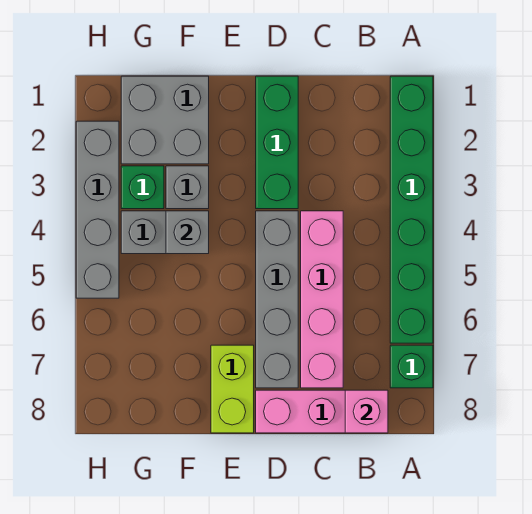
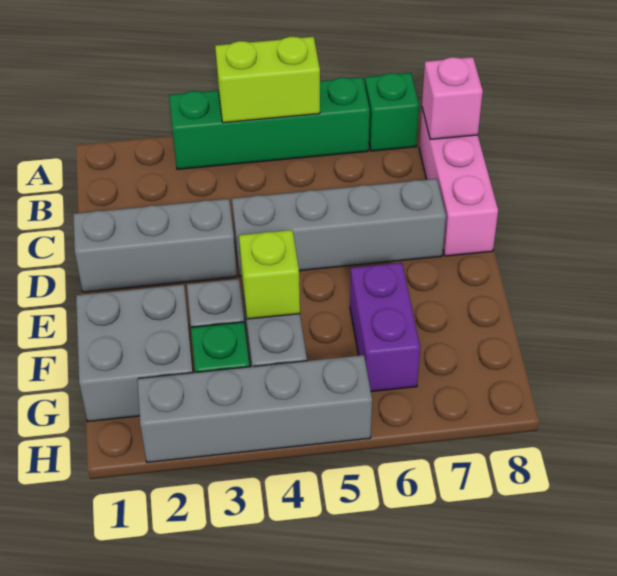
green brick A1:A6 level 1 -> green brick A3:A6 level 1
pink brick C4:C7 level 1 -> none
green brick D1:D3 level 1 -> grey brick D1:D3 level 1
lime brick E7:E8 level 1 -> lime brick A4:A5 level 2
grey brick F4 level 2 -> lime brick F4 level 2
none -> purple brick F6:G6 level 1

